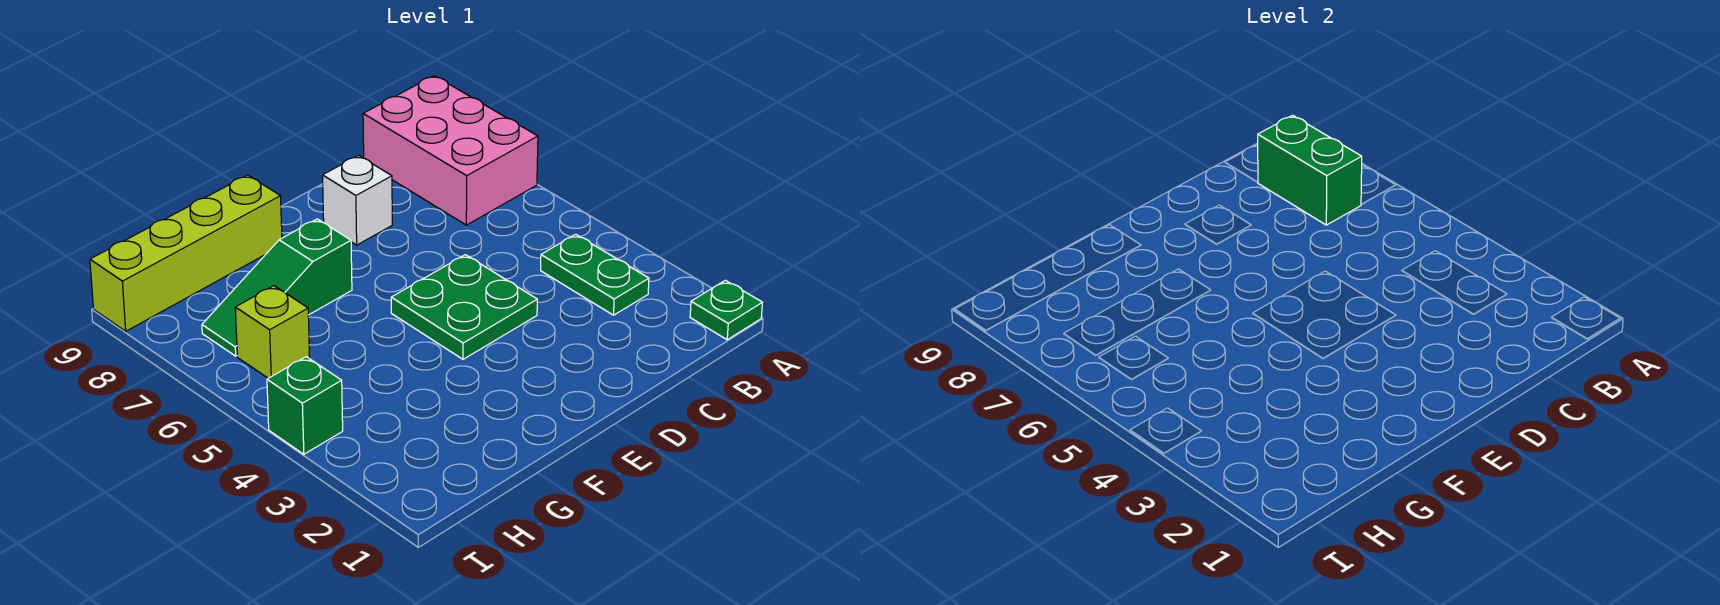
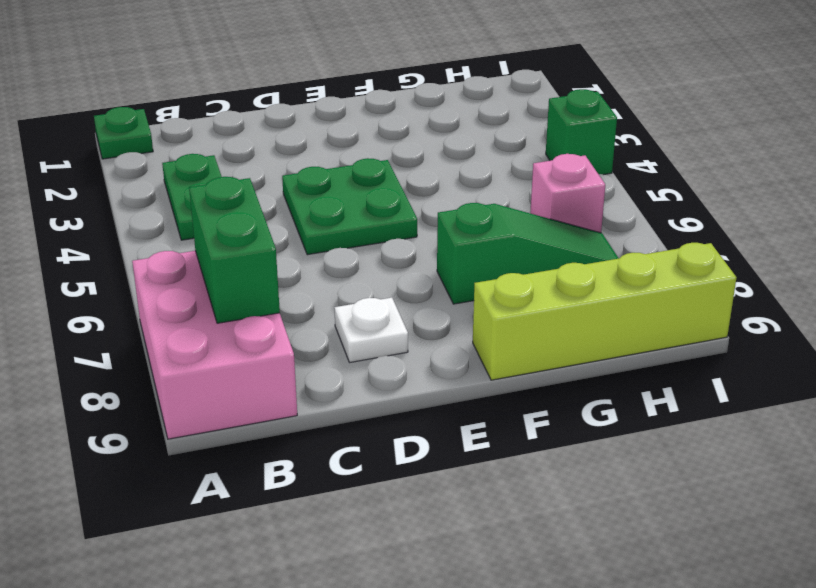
white brick D8 level 1 -> white plate D8 level 1
lime brick H6 level 1 -> pink brick H6 level 1

